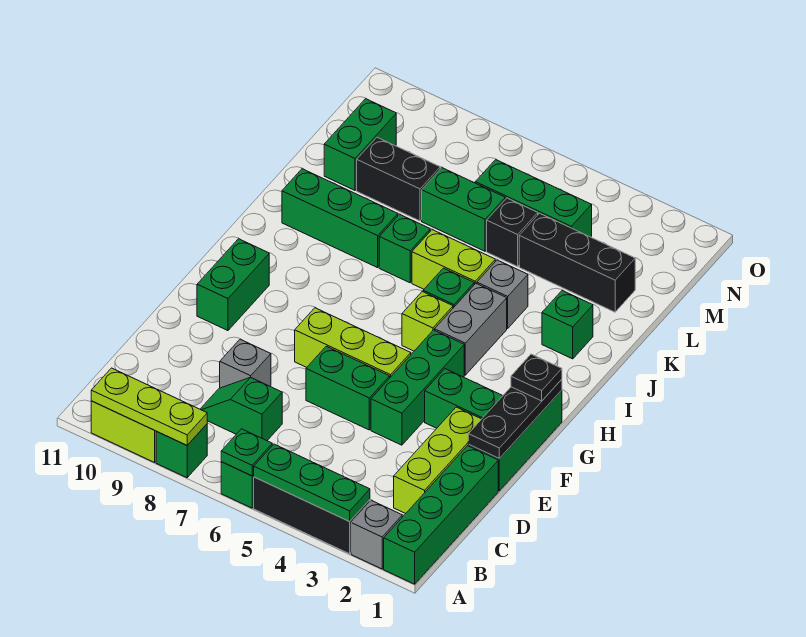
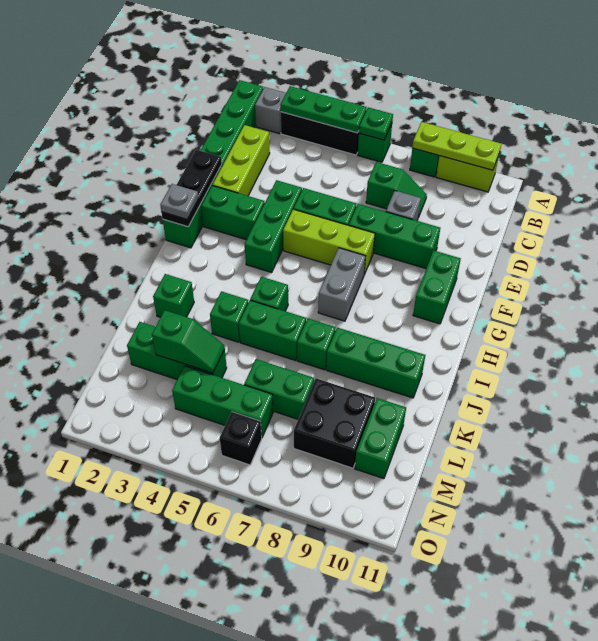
none -> green brick E7:E9 level 1
black plate G1 level 3 -> grey plate G1 level 3
grey brick H4:I4 level 1 -> grey brick G7:H7 level 1
lime brick H5 level 1 -> none
grey brick J4 level 1 -> green brick J4 level 1
lime brick J5:J6 level 1 -> green brick J5:J6 level 1
black brick L2:L4 level 1 -> green brick L2:L4 level 1
none -> green slope L3:L4 level 2 top 3
black brick L5 level 1 -> black brick N6 level 1
black brick L8:L9 level 1 -> black brick L8:M9 level 1

